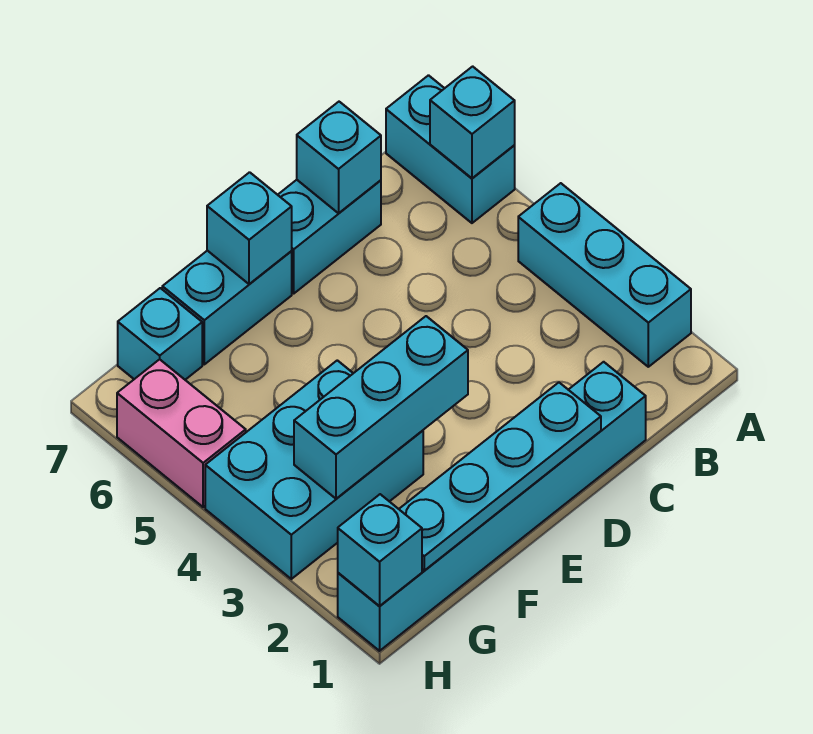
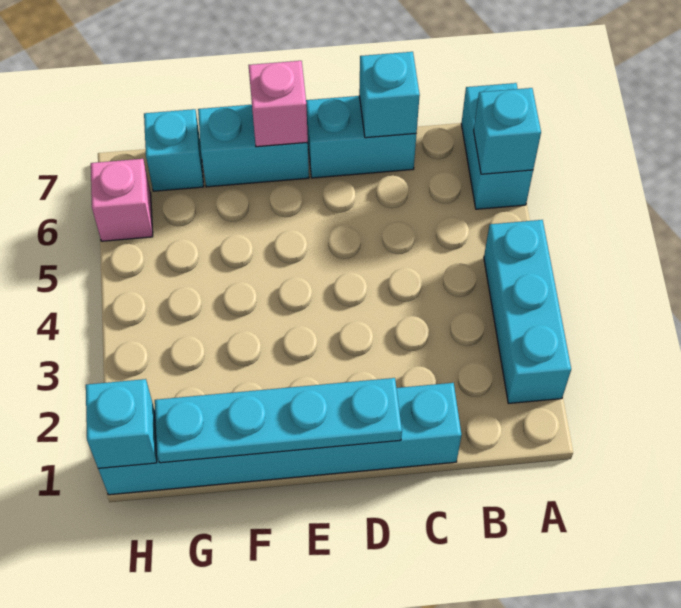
cyan brick E3:G3 level 2 -> none
cyan brick E7 level 2 -> pink brick E7 level 2
cyan brick F3:H4 level 1 -> none
pink brick H5:H6 level 1 -> pink brick H6 level 1

